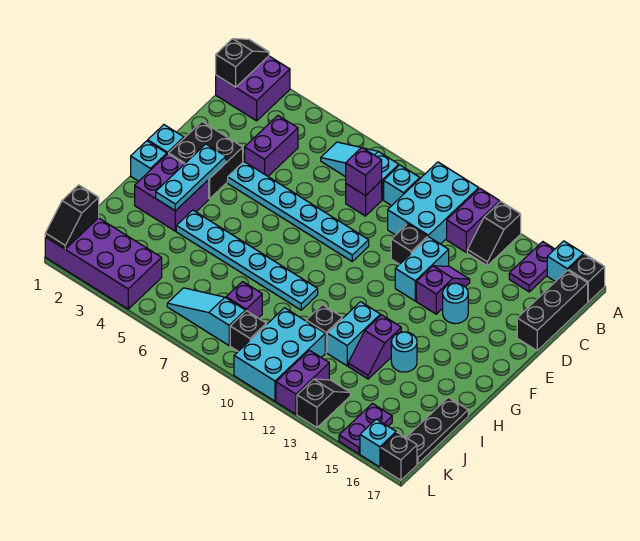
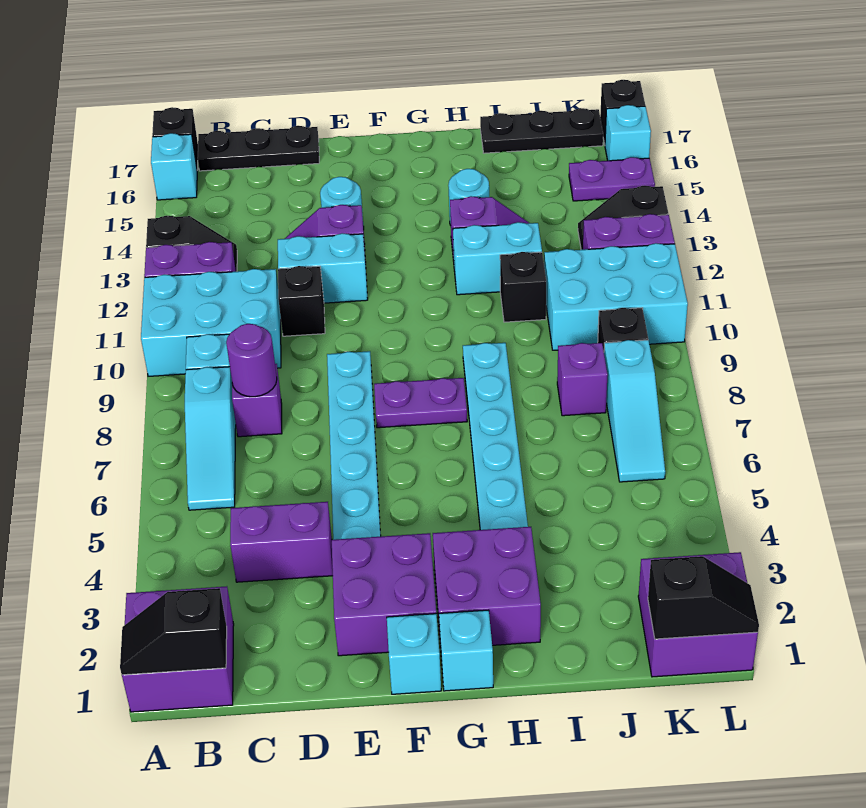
purple plate A15:B15 level 1 -> purple plate F8:G8 level 1
black brick B17:D17 level 1 -> black plate B17:D17 level 1
purple brick C8 level 2 -> purple round brick C8 level 2
black brick E2:F3 level 1 -> purple brick E2:F3 level 1
cyan plate F3:H3 level 2 -> none
purple brick K1:L4 level 1 -> purple brick K1:L2 level 1

